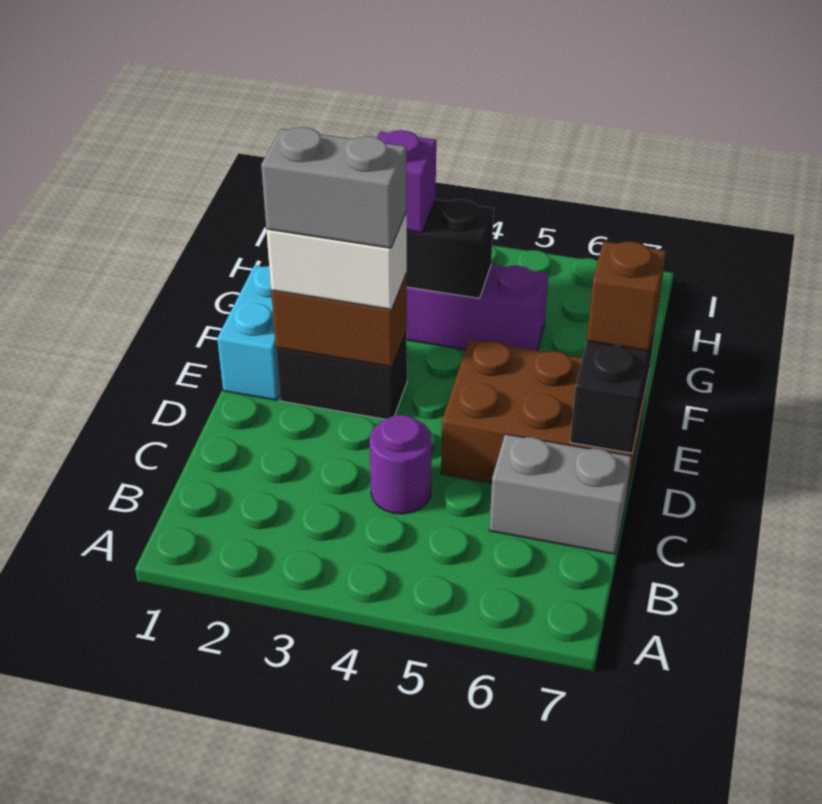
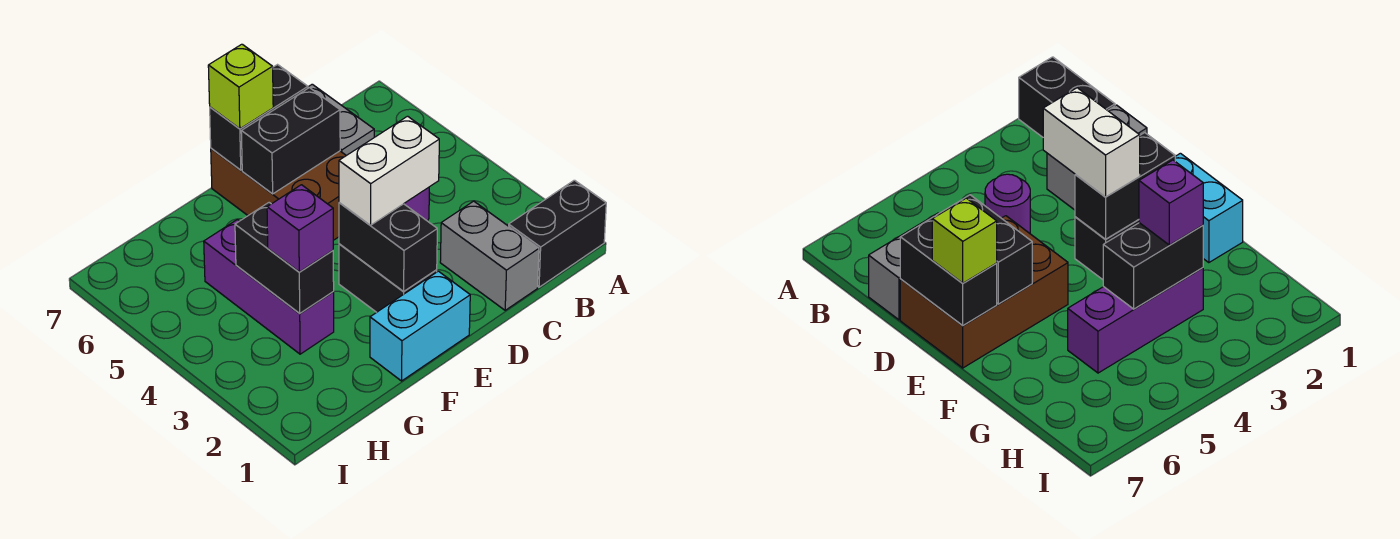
none -> black brick A1:B1 level 1
none -> black brick D6:E6 level 2
brown brick E2:E3 level 2 -> black brick E2:E3 level 2
white brick E2:E3 level 3 -> white brick D3:E3 level 3
grey brick E2:E3 level 4 -> grey brick C1:C2 level 1
brown brick E7 level 3 -> lime brick E7 level 3

